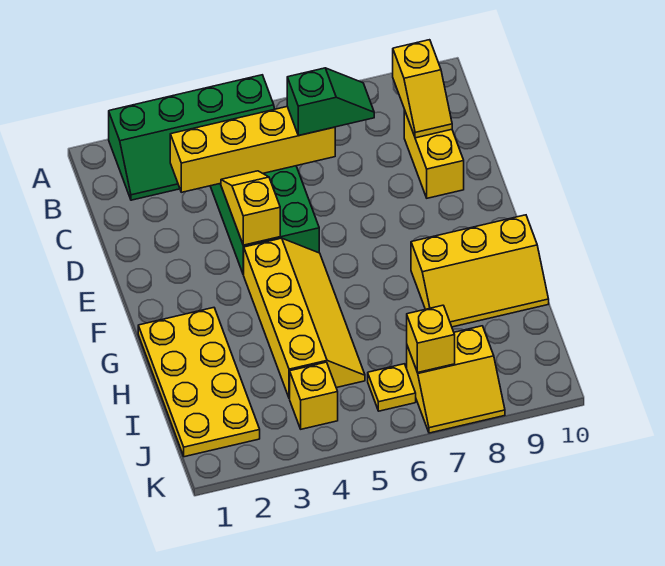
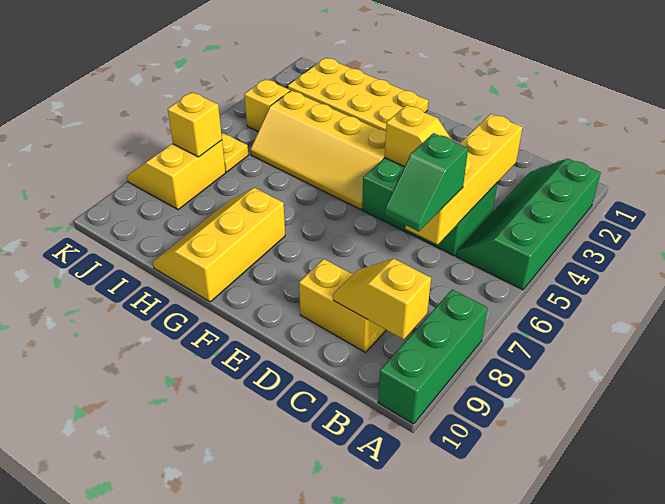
none -> green brick A8:A10 level 1

